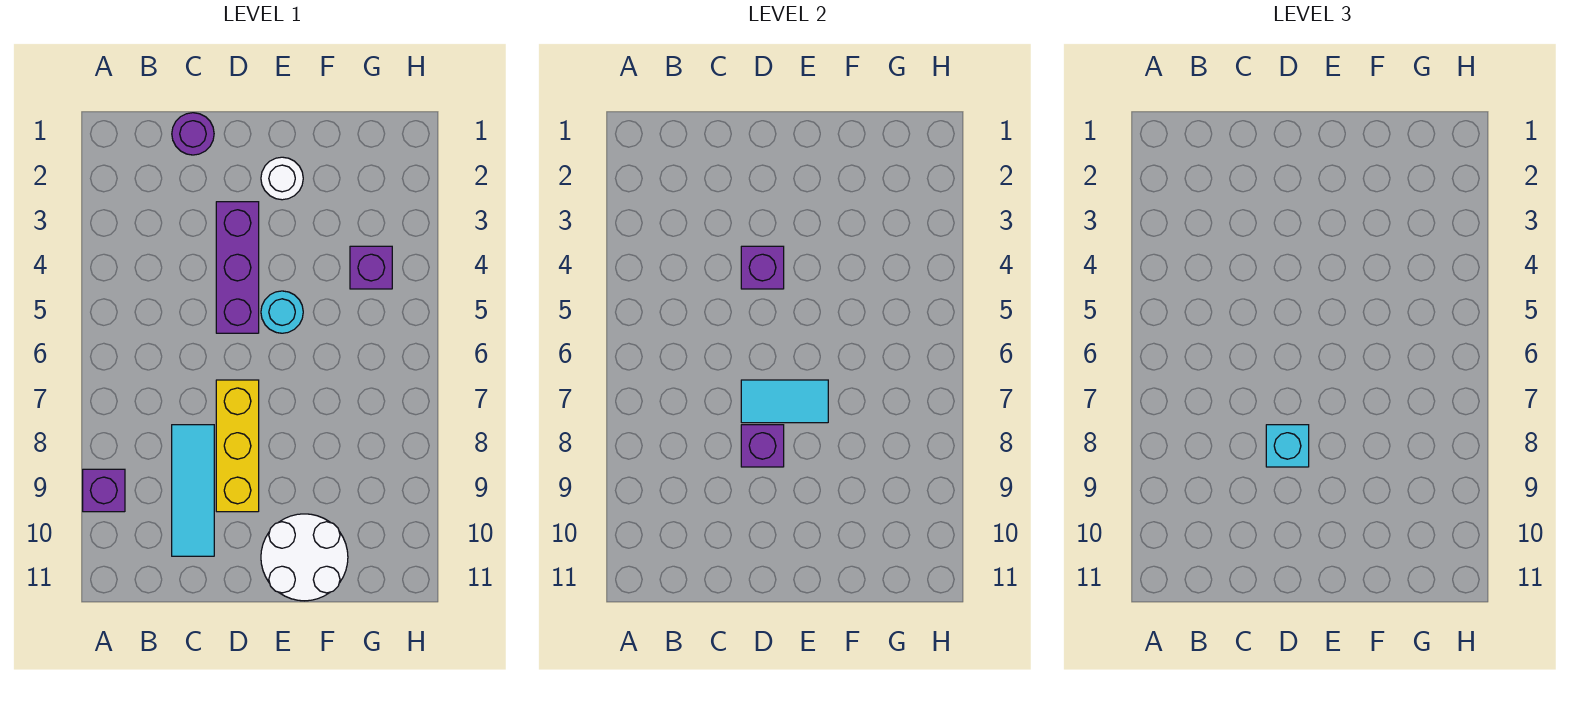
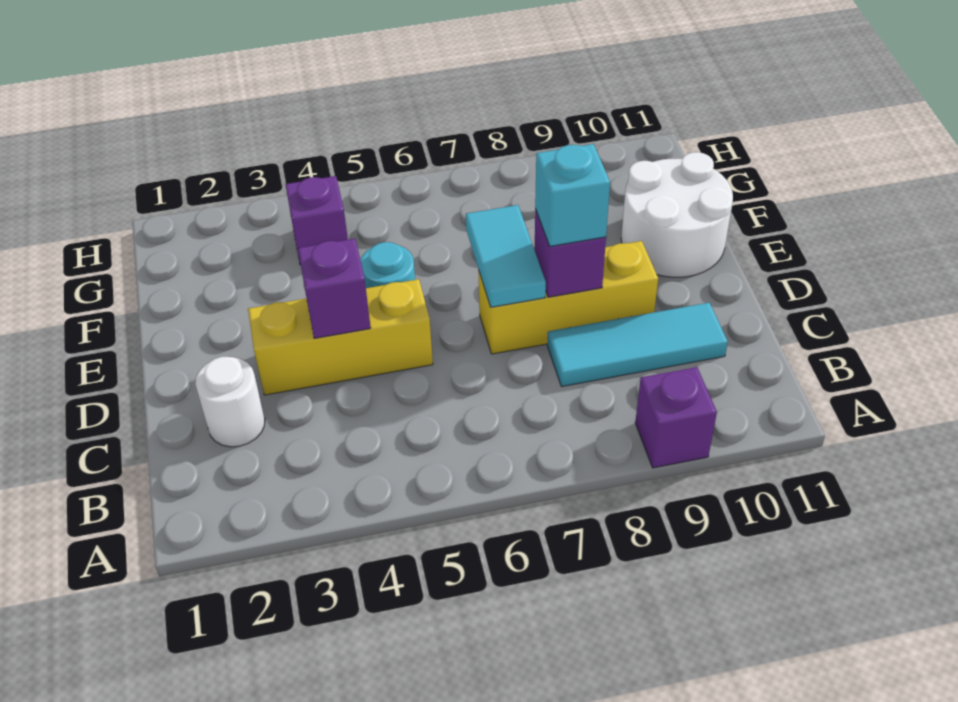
purple round brick C1 level 1 -> none
purple brick D3:D5 level 1 -> yellow brick D3:D5 level 1
white round brick E2 level 1 -> white round brick C2 level 1

